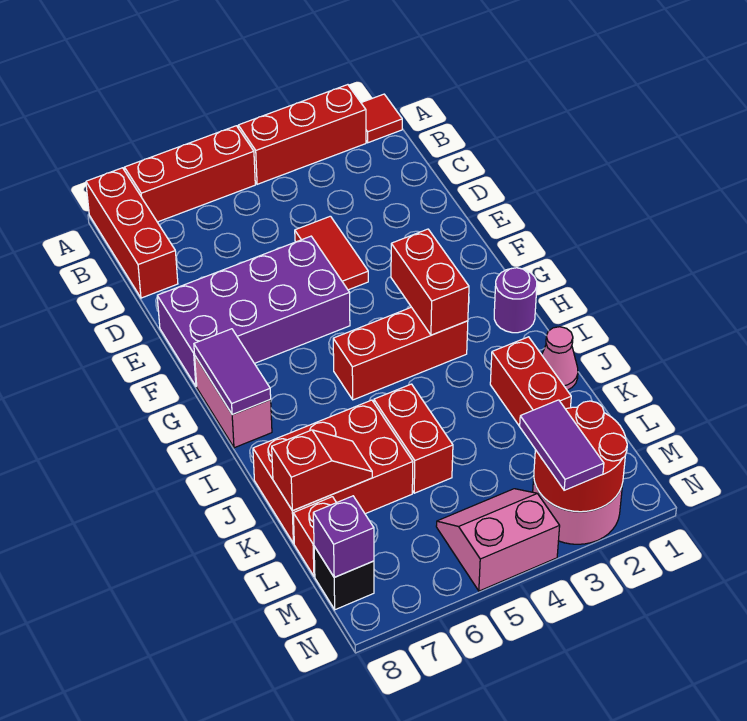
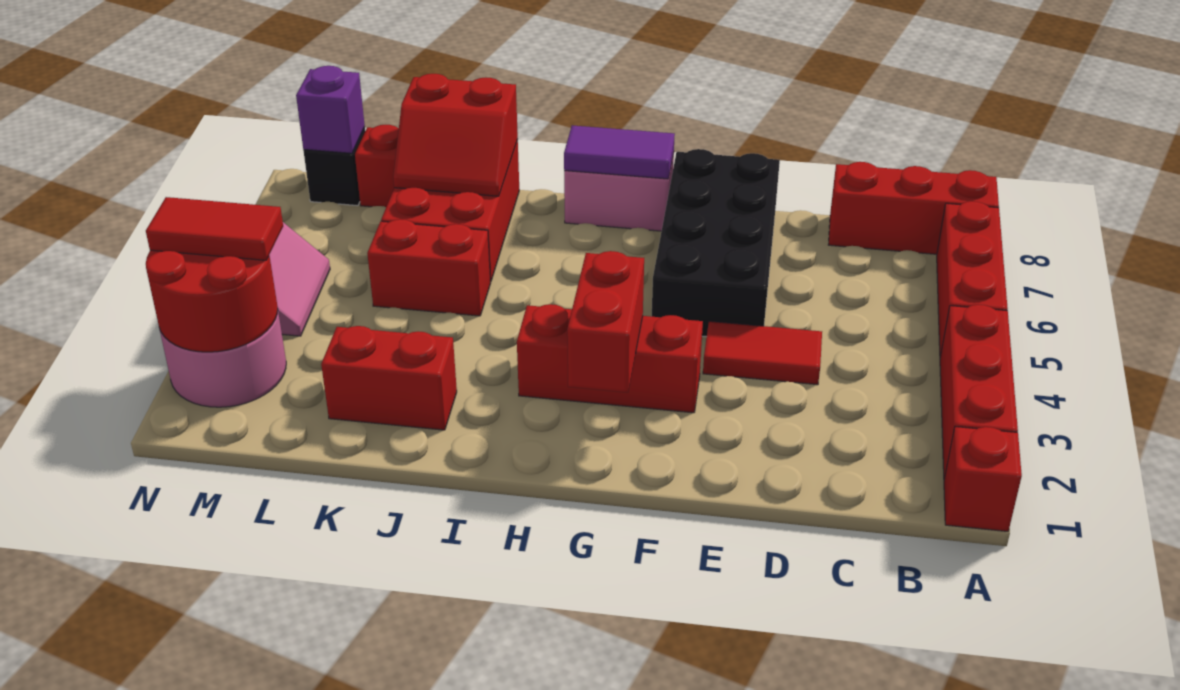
red tile A1 level 1 -> red brick A1 level 1
purple brick E5:F8 level 1 -> black brick E5:F8 level 1
red brick G3:H3 level 2 -> red brick G2:G3 level 2
purple round brick H1 level 1 -> none
red brick H3:H5 level 1 -> red brick F3:H3 level 1
pink cone J1 level 1 -> none
red slope K7:K8 level 2 top 8 -> red slope J7:K8 level 2 top 8
purple tile M3:N3 level 3 -> red tile M3:N3 level 3

